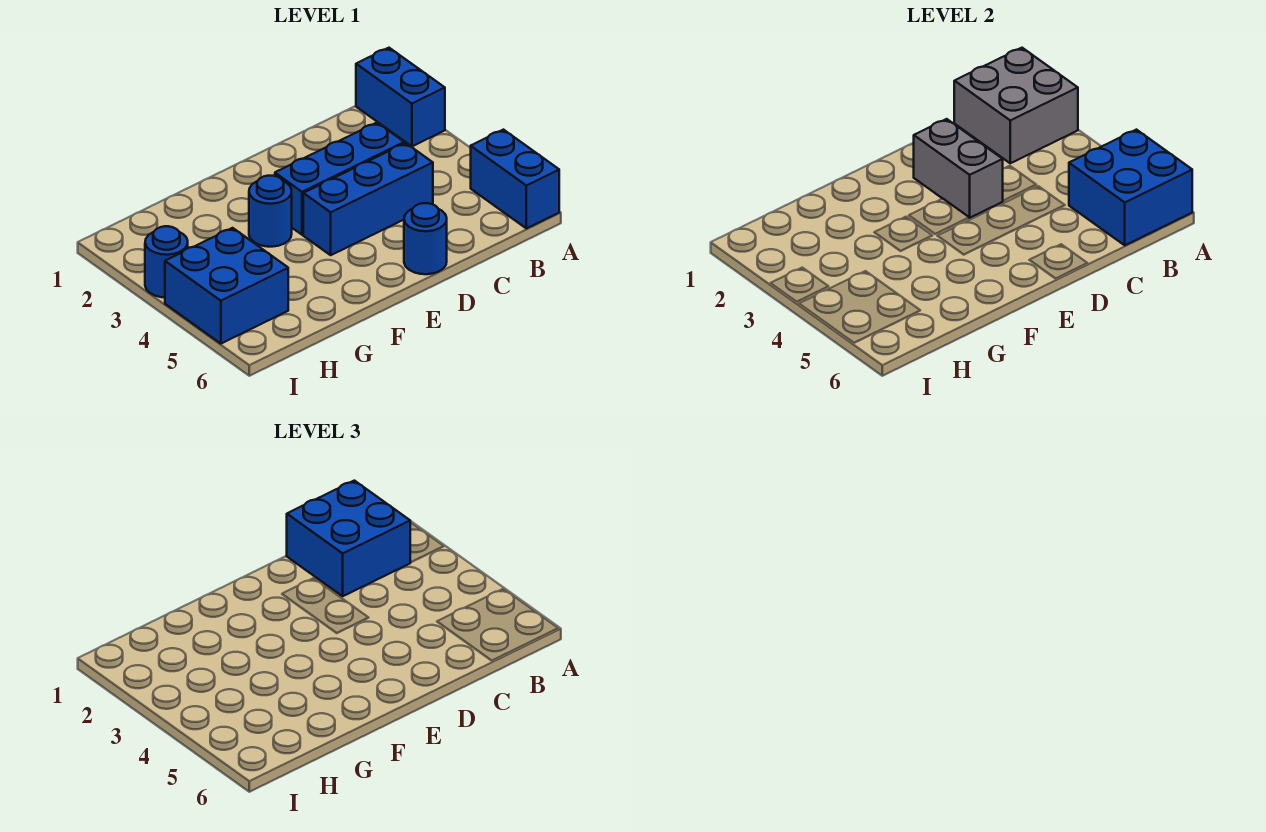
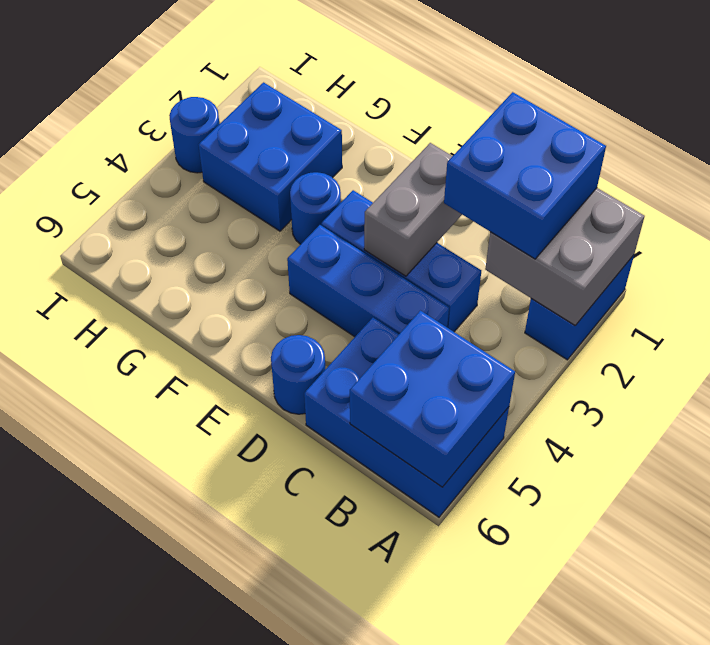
blue brick A5:A6 level 1 -> blue brick A5:C6 level 1
blue brick H4:I5 level 1 -> blue brick G2:H3 level 1

